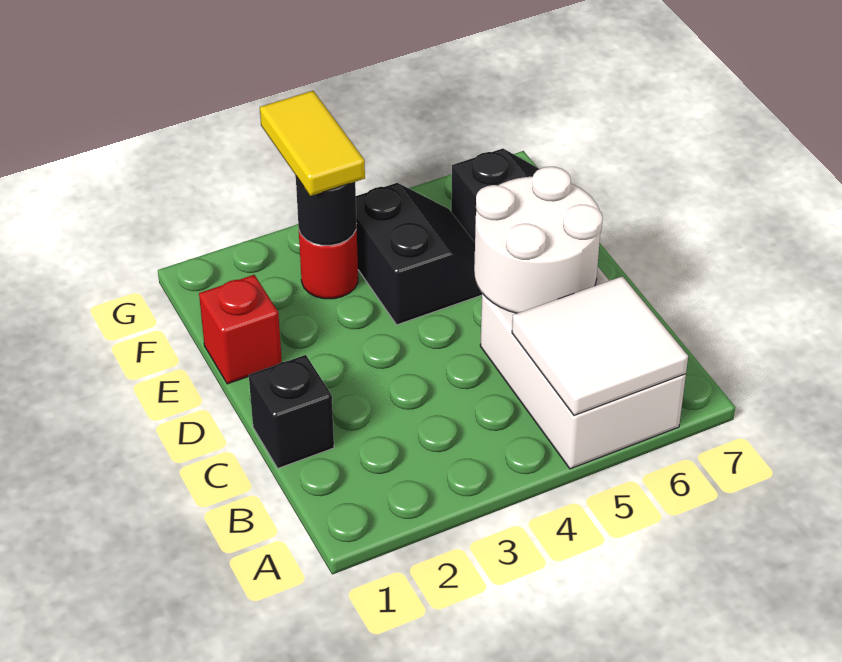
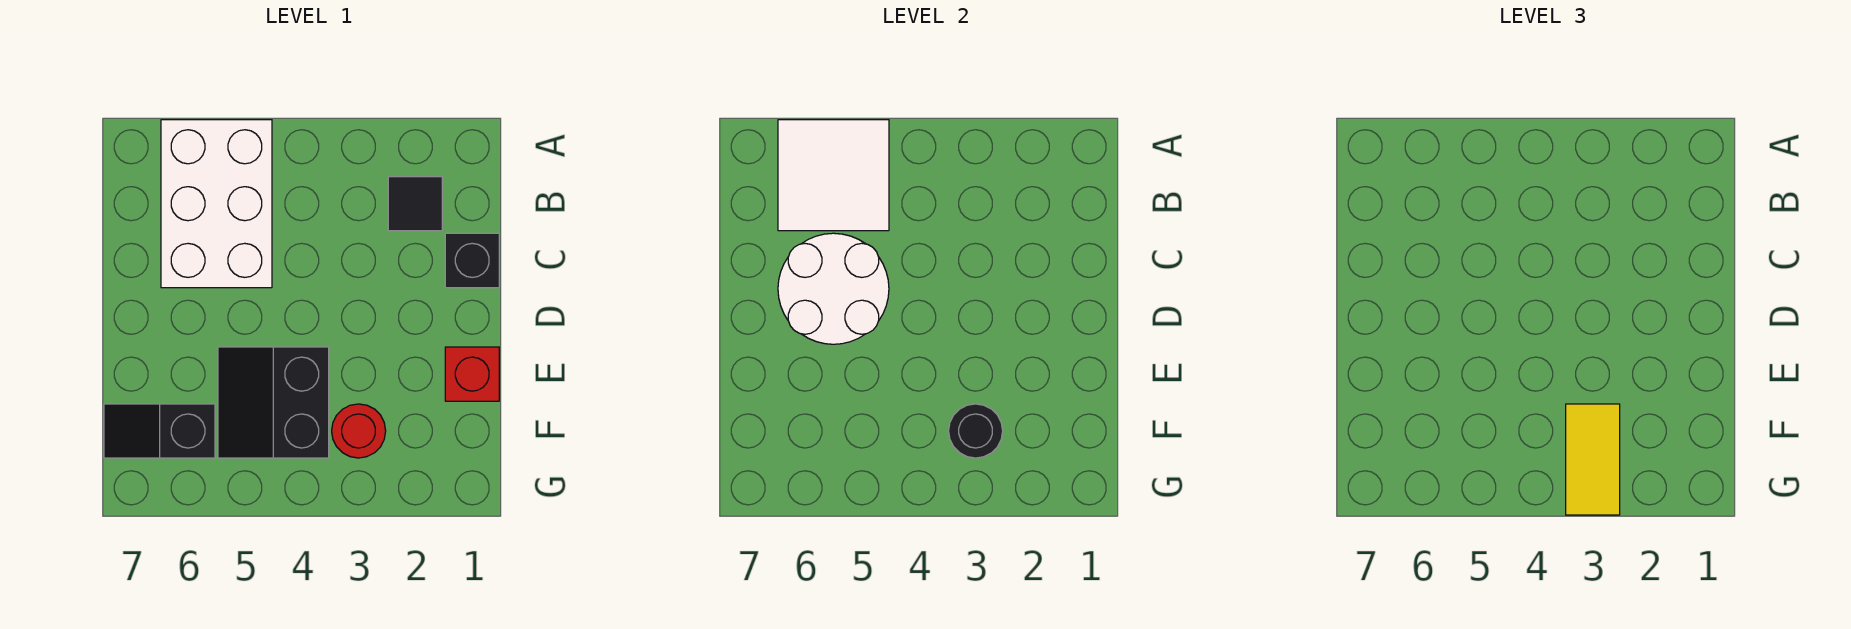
none -> black tile B2 level 1

